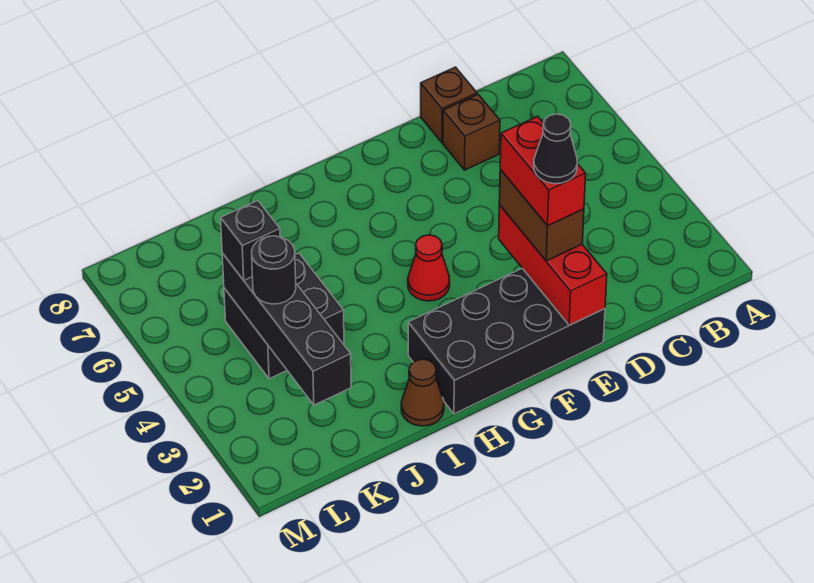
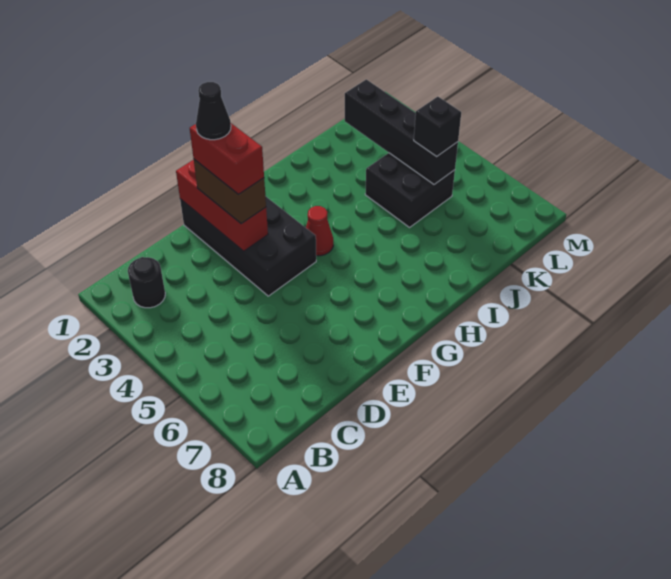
brown brick D7 level 1 -> none
brown brick D8 level 1 -> none
black brick E1:H2 level 1 -> black brick E1:F4 level 1
brown cone I1 level 1 -> none
black round brick K4 level 3 -> black round brick B2 level 1

